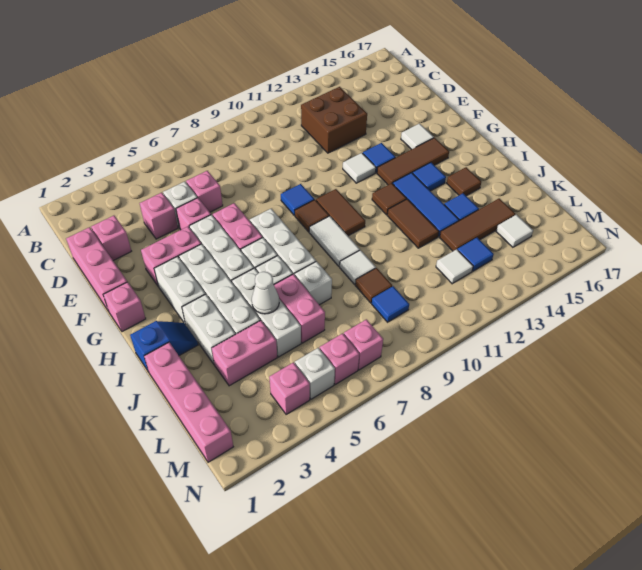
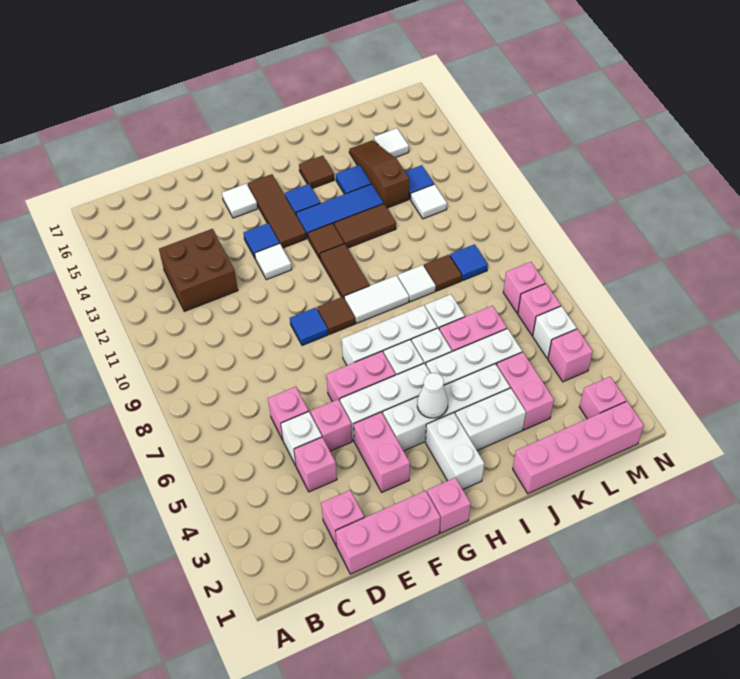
white brick G3:H3 level 1 -> white brick H2:H3 level 1
brown tile G10:H10 level 1 -> brown tile H10:H11 level 1
blue slope I1:I2 level 1 top 1 -> none
white cone J5 level 2 -> white cone H4 level 2
brown tile K13:K15 level 1 -> brown slope K13:K15 level 1 top 13
none -> pink brick M2 level 1

